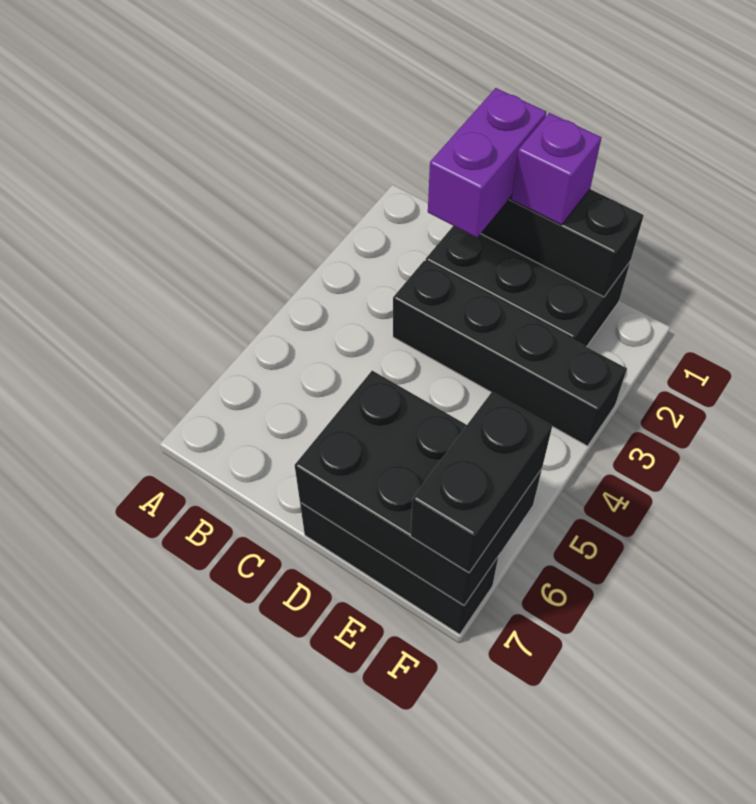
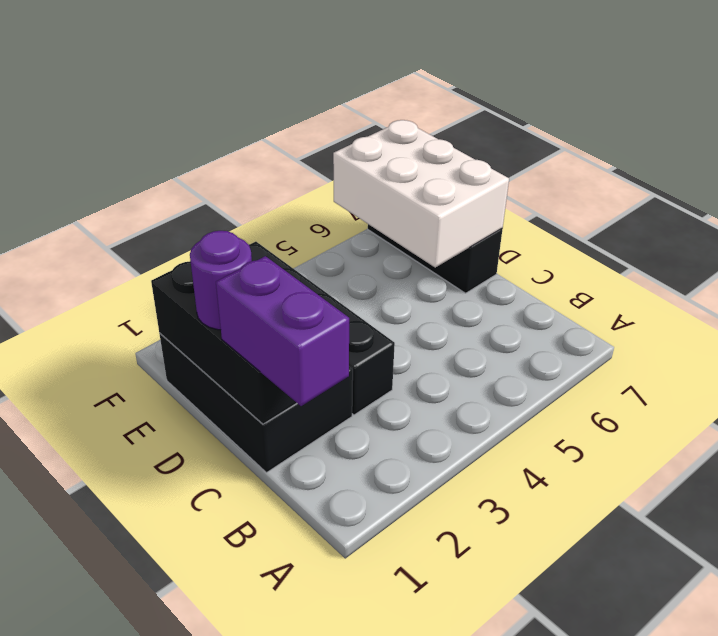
purple brick C1:C2 level 3 -> purple brick B1:C1 level 3
purple brick D1 level 3 -> purple round brick D1 level 3
black brick D6:F7 level 2 -> white brick D6:F7 level 2
black brick F6:F7 level 3 -> none

